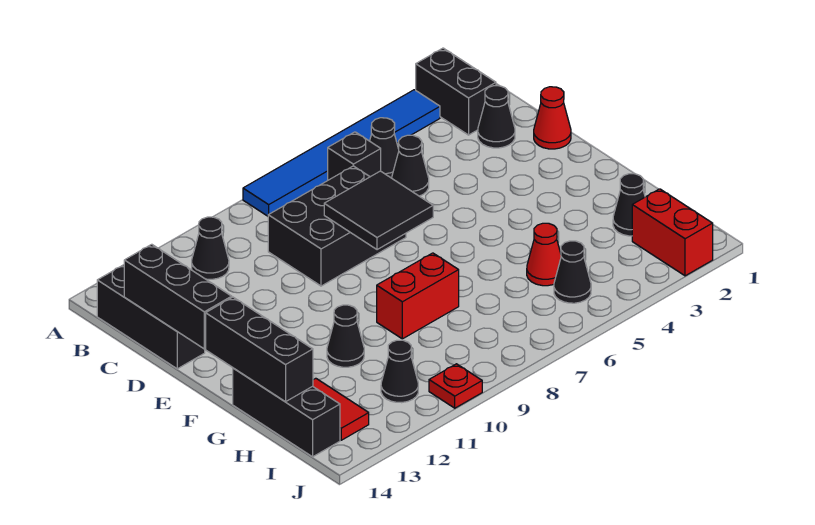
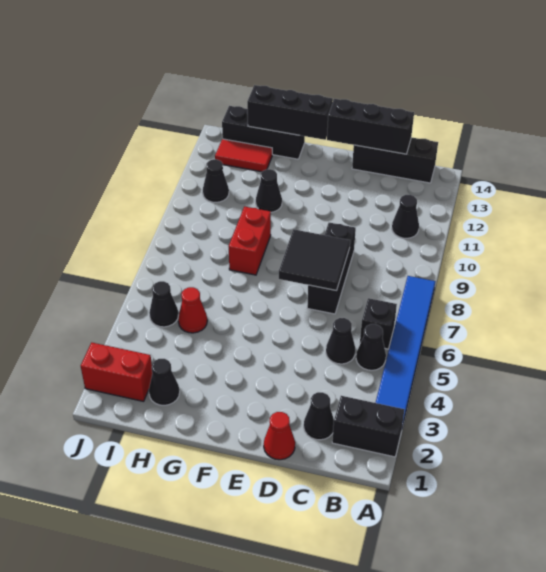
black brick C7:D9 level 1 -> black brick D7:D9 level 1
red plate J10 level 1 -> none

